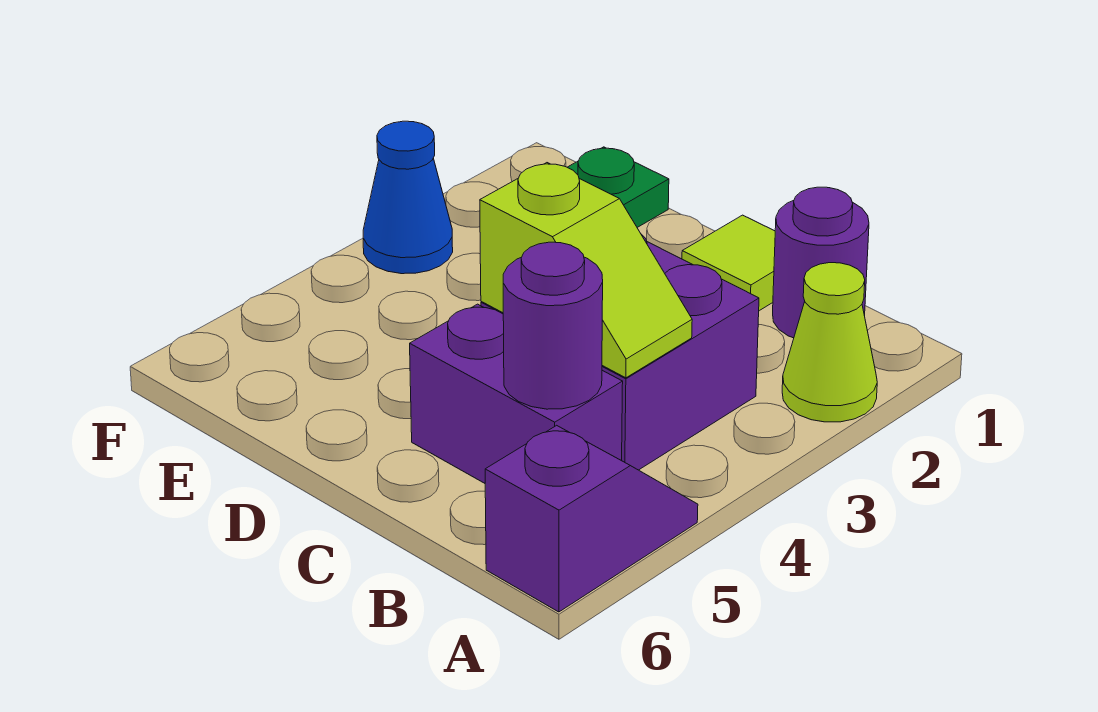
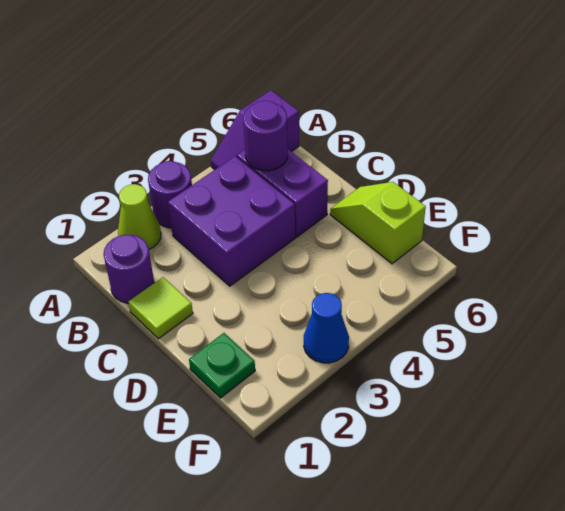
none -> purple round brick A3 level 1
lime slope B4:C4 level 2 top C -> lime slope D6:E6 level 1 top E

